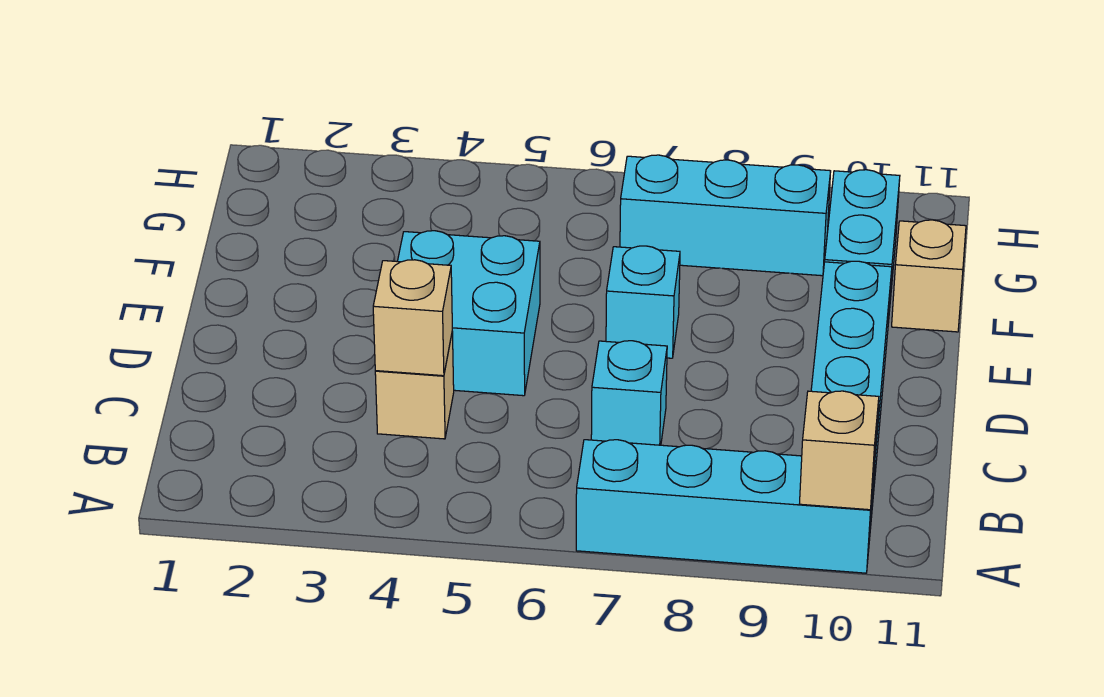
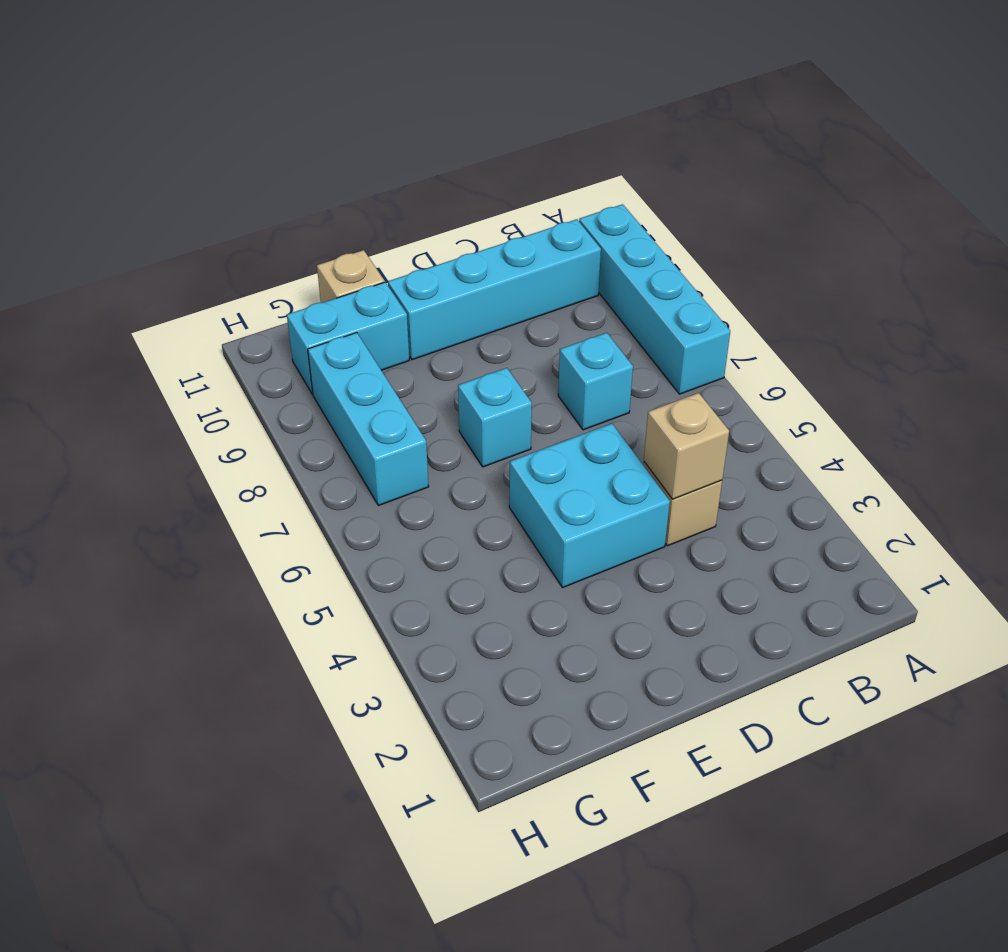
tan brick A10 level 2 -> none

